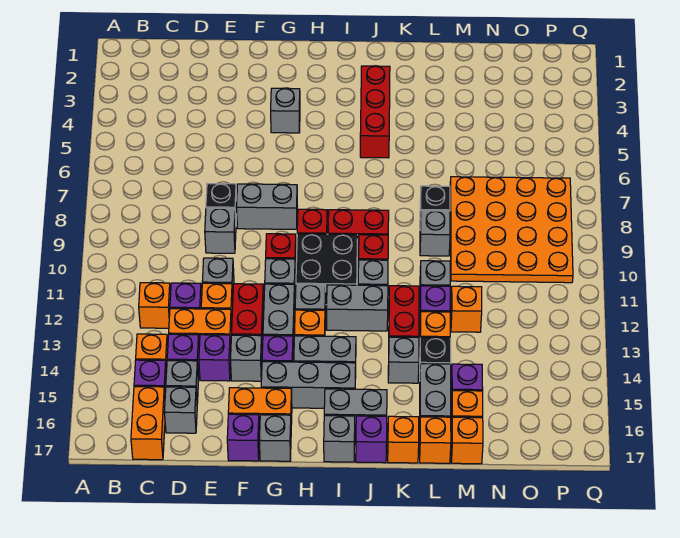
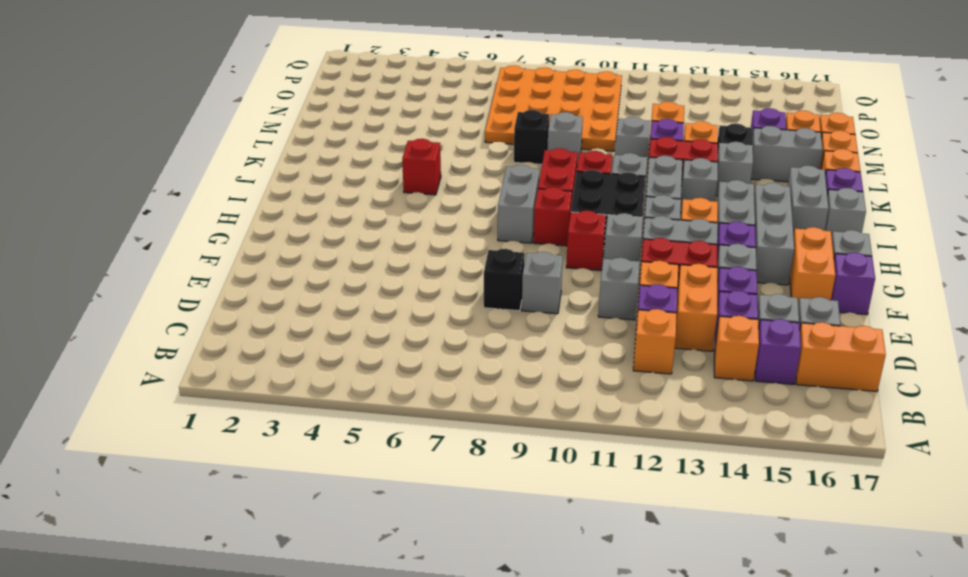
grey brick F8:G8 level 1 -> grey brick H8:I8 level 1
grey brick G4 level 1 -> grey brick J13 level 1
red brick J3:J5 level 1 -> red brick J5 level 1

